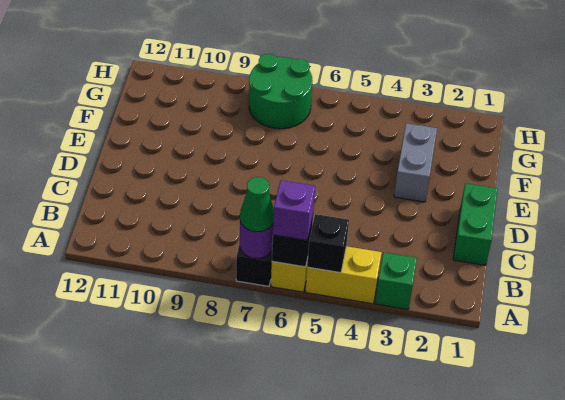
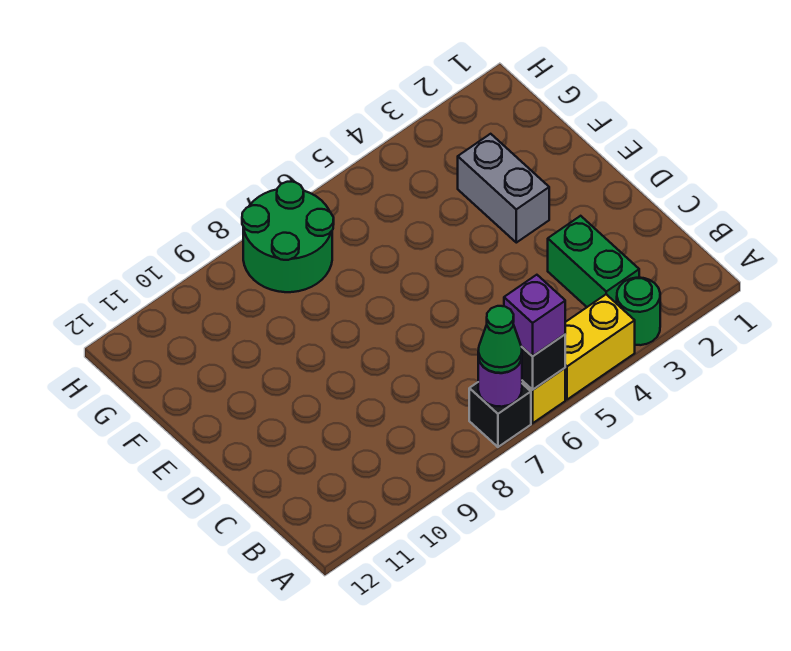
green brick A3 level 1 -> green round brick A3 level 1
black brick A5 level 2 -> none
green brick C1:D1 level 1 -> green brick B3:C3 level 1

